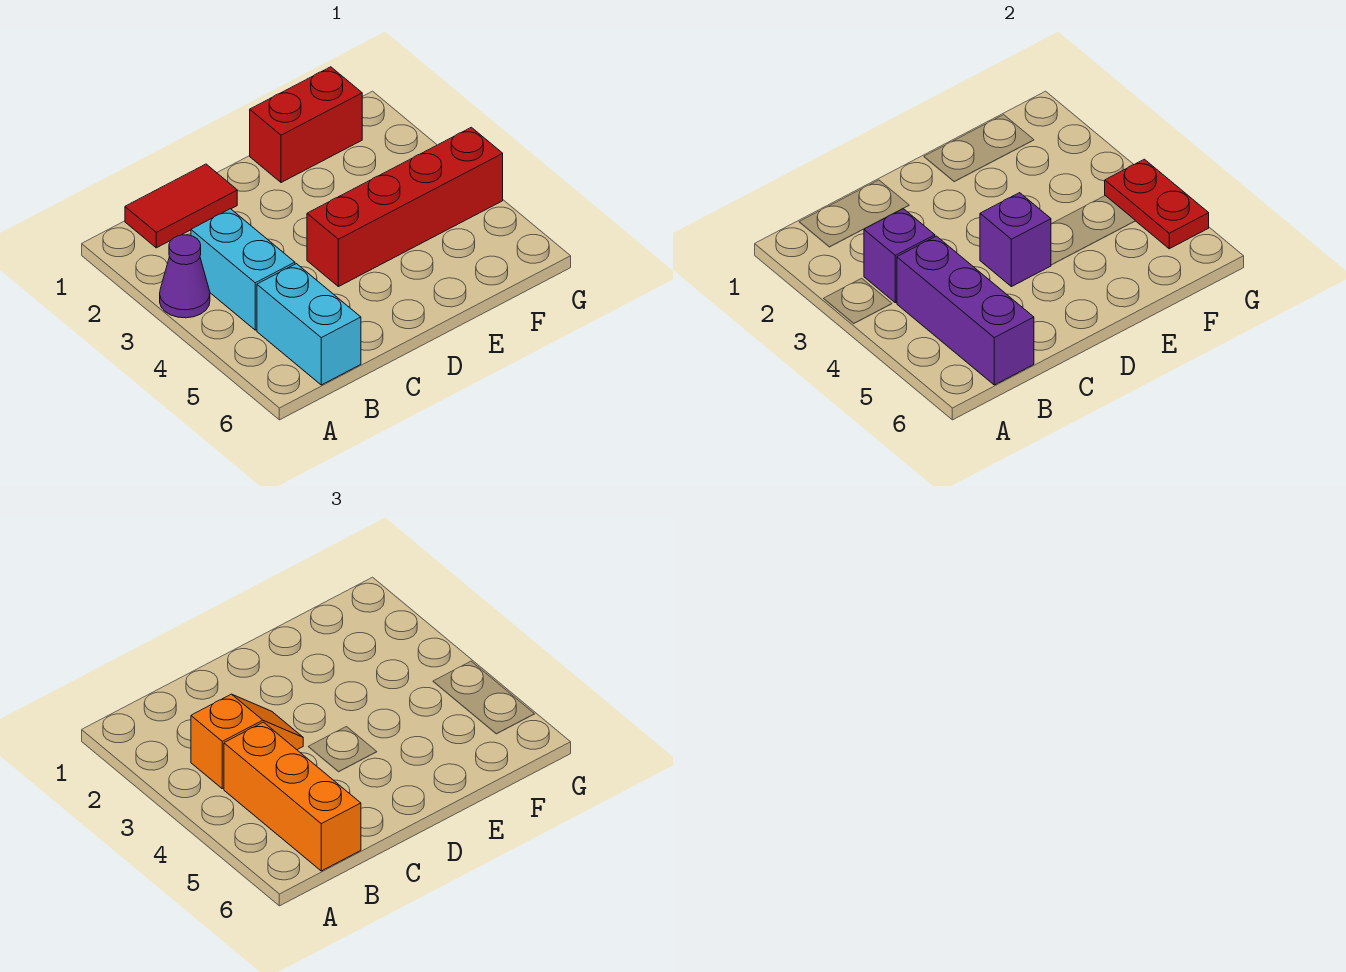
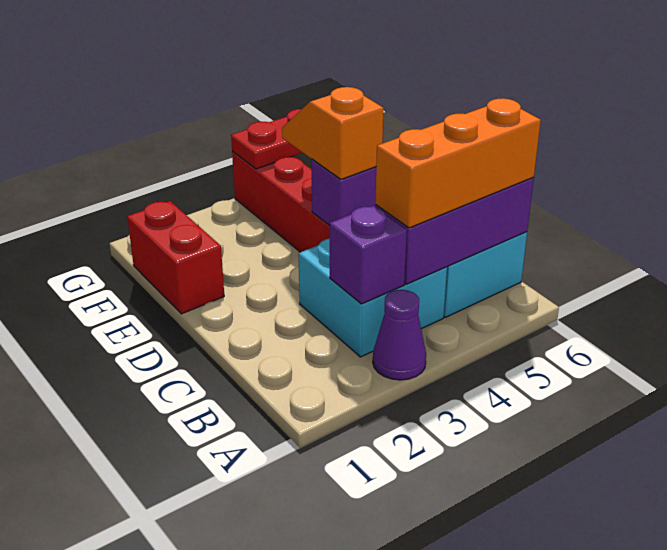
red tile B1:C1 level 1 -> none
cyan brick B3:B4 level 1 -> cyan brick B3:C4 level 1
orange slope B3:C3 level 3 top B -> orange slope D4:E4 level 3 top D

